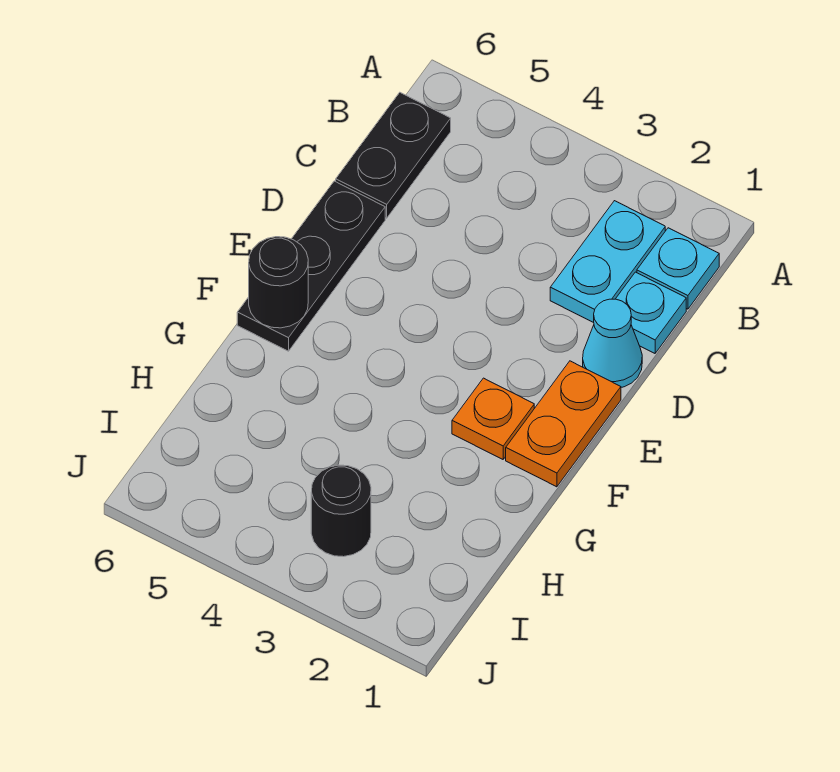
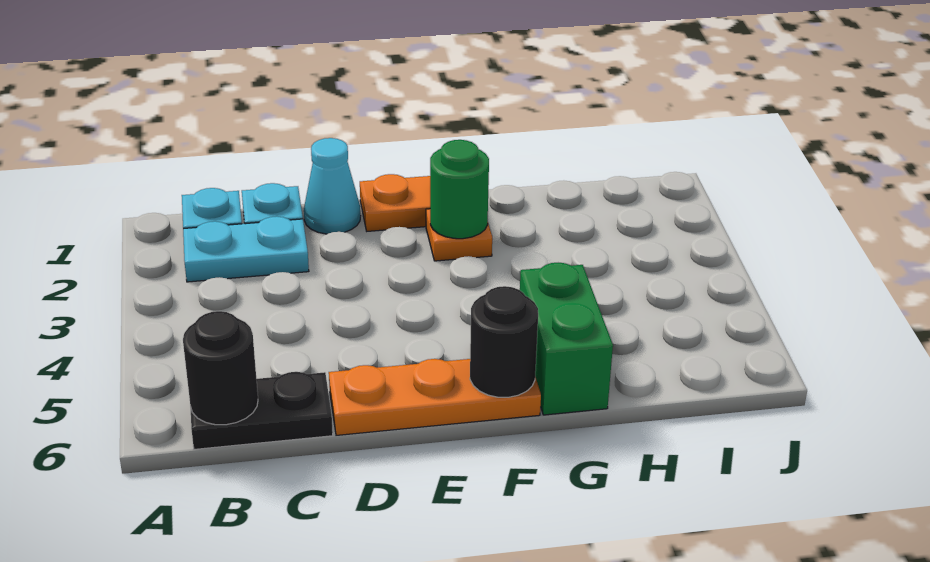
black plate D6:F6 level 1 -> orange plate D6:F6 level 1
none -> green round brick F2 level 2
none -> green brick G5:G6 level 1
black round brick I3 level 1 -> black round brick B6 level 2

